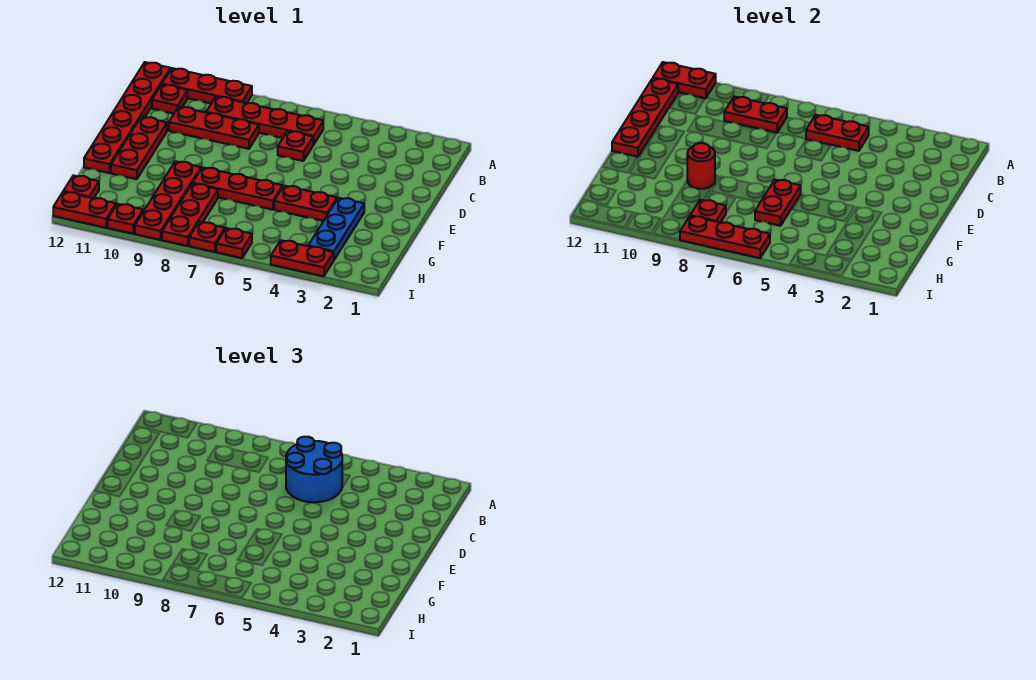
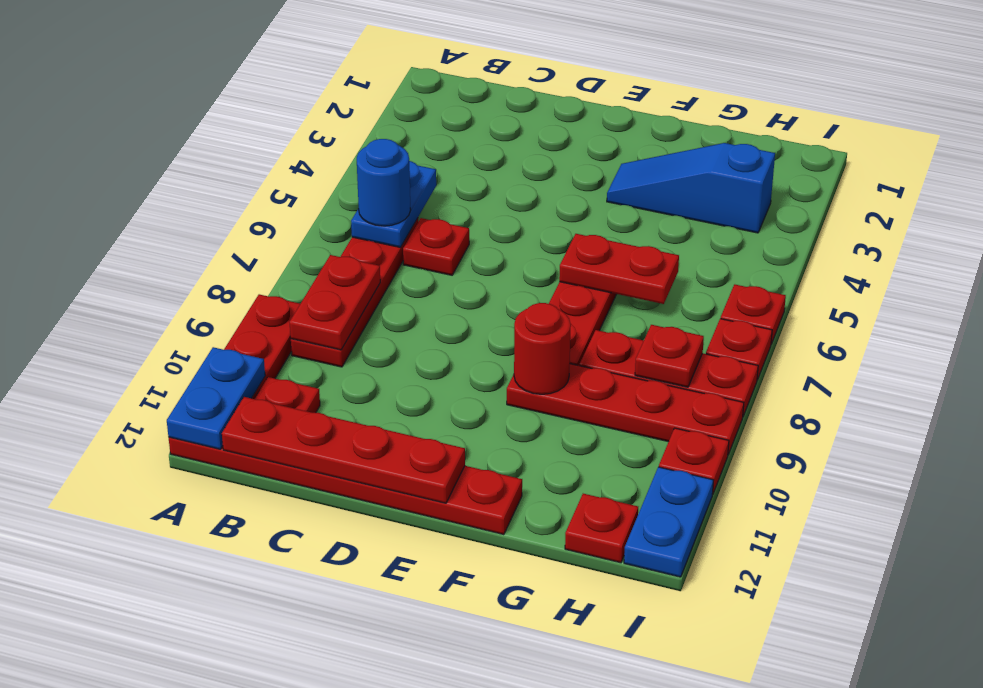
red plate A11:A12 level 2 -> blue plate A11:A12 level 2
red plate B5:B6 level 2 -> blue plate B5:B6 level 2
blue round brick B5:C6 level 3 -> blue round brick B6 level 3
red plate C8:C10 level 1 -> none
red plate D11:F11 level 1 -> none
blue plate F3:H3 level 1 -> blue slope F3:H3 level 1 top H
red plate F4:F5 level 1 -> none
red plate I3:I4 level 1 -> none
red plate I6:I8 level 2 -> none
red plate I11:I12 level 1 -> blue plate I11:I12 level 1

